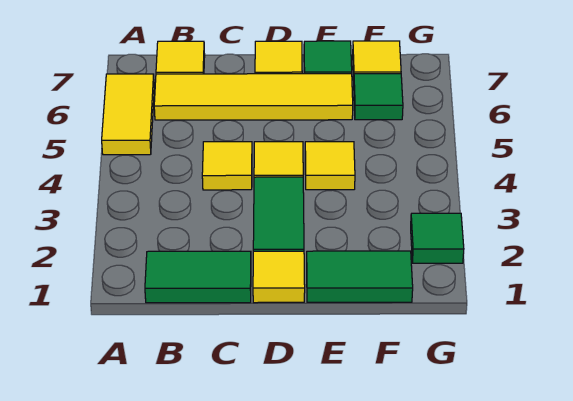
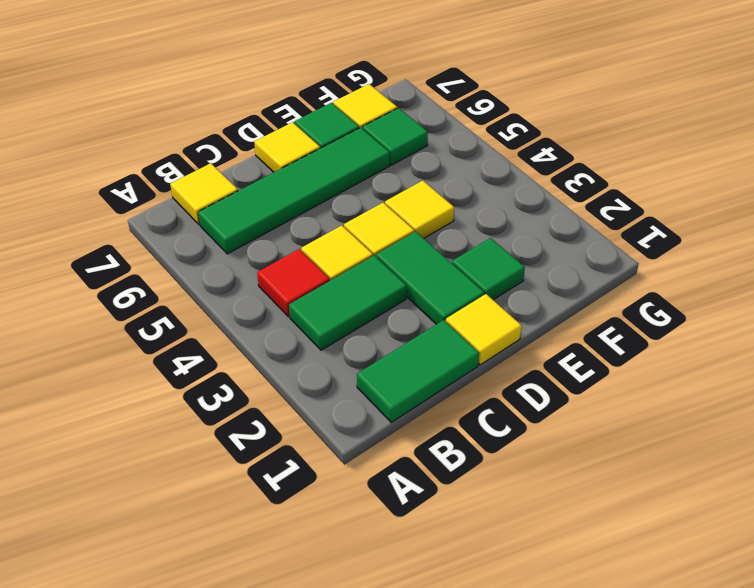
yellow tile A5:A6 level 1 -> none
none -> red tile B4 level 1
yellow tile B6:E6 level 1 -> green tile B6:E6 level 1
green tile E1:F1 level 1 -> green tile B3:C3 level 1
green tile G2 level 1 -> green tile E2 level 1

